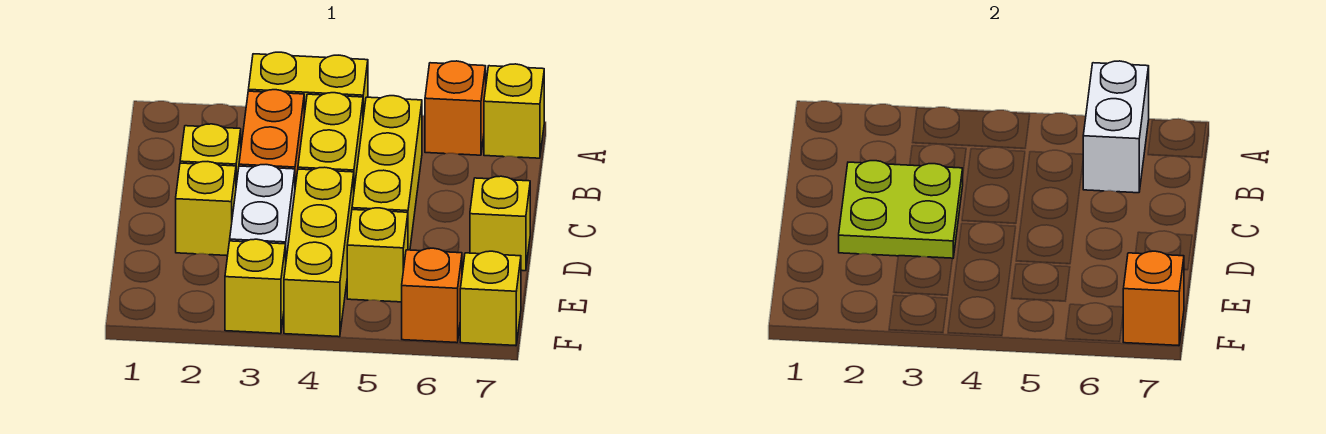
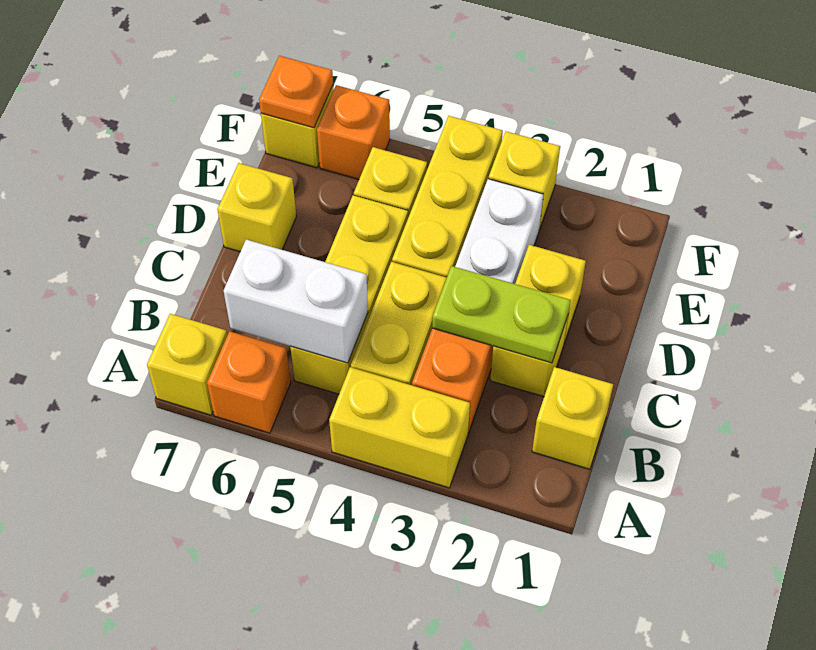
white brick A6:B6 level 2 -> white brick B5:B6 level 2
none -> yellow brick B1 level 1
lime plate C2:D3 level 2 -> lime plate C2:C3 level 2
orange brick F7 level 2 -> orange plate F7 level 2

